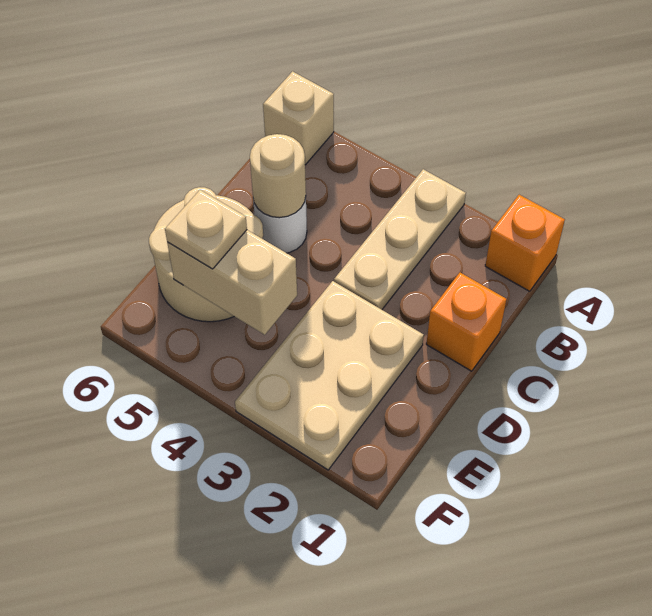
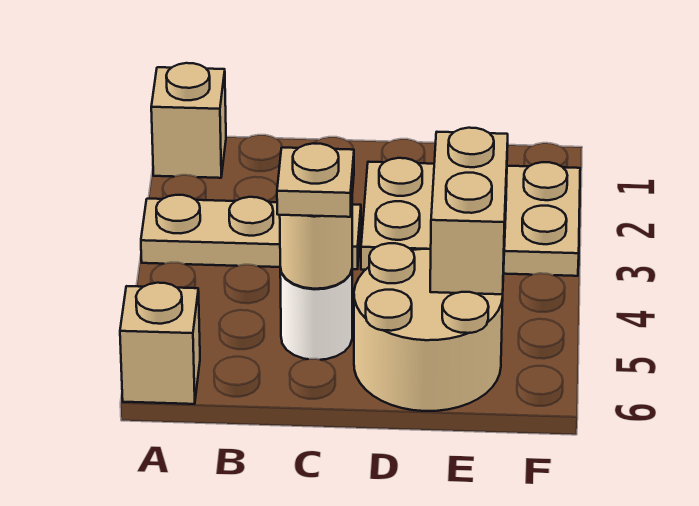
orange brick A1 level 1 -> tan brick A1 level 1
orange brick C1 level 1 -> none
tan plate E5 level 3 -> tan plate C5 level 3

